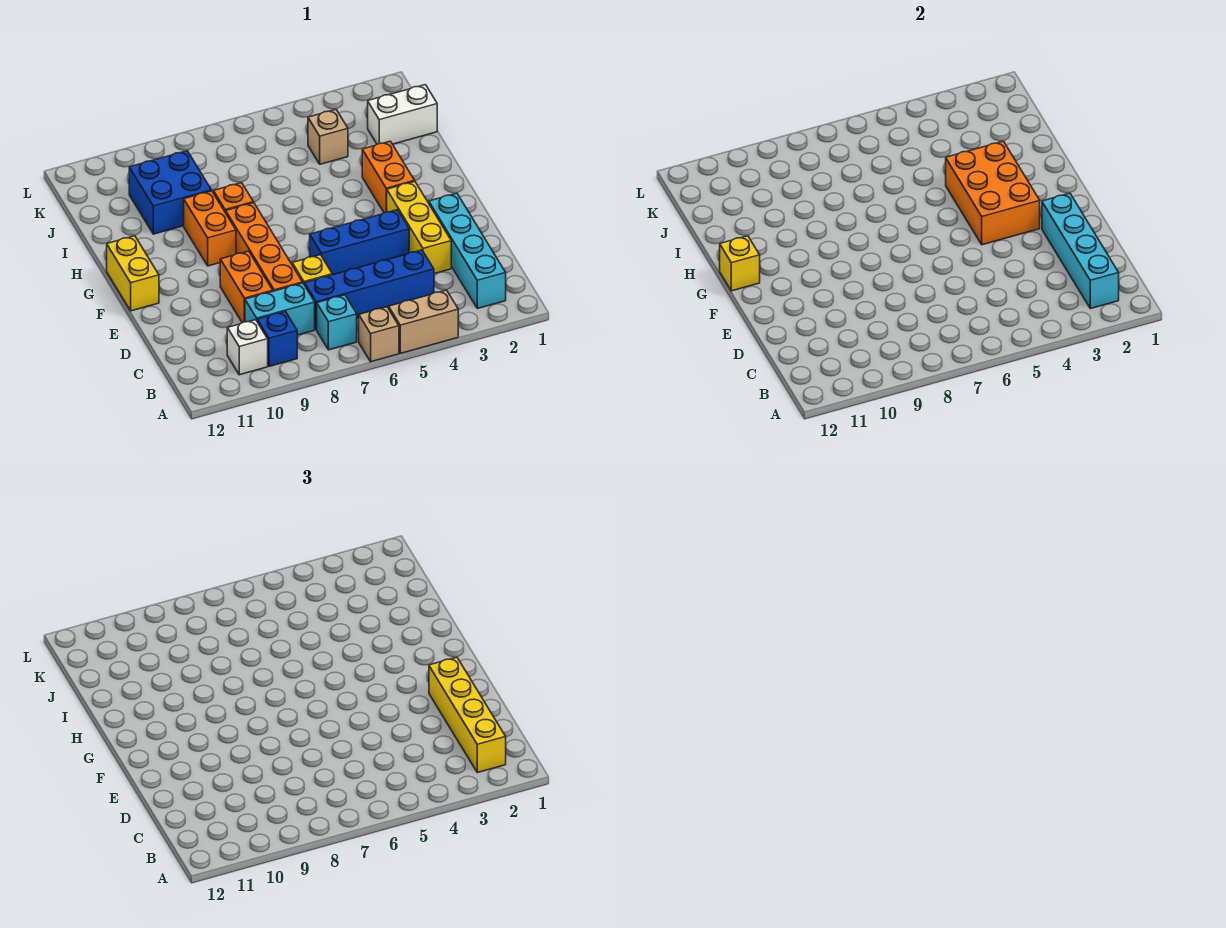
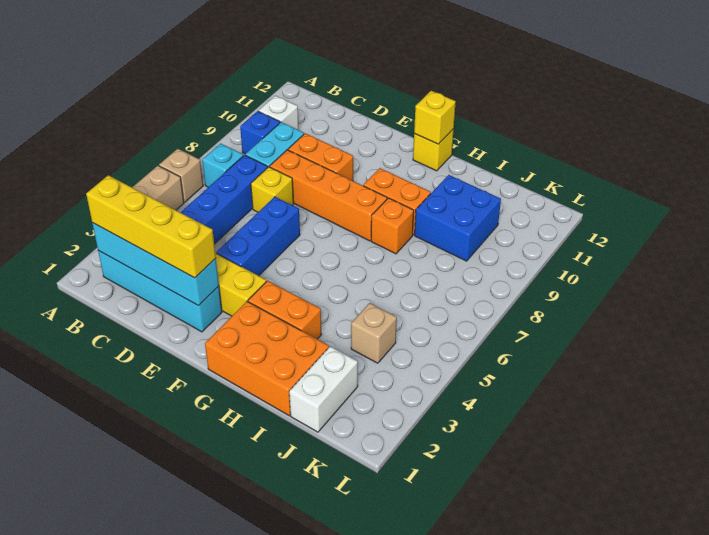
orange brick F3:H4 level 2 -> orange brick G1:I2 level 1
yellow brick F12:G12 level 1 -> yellow brick G12 level 1

